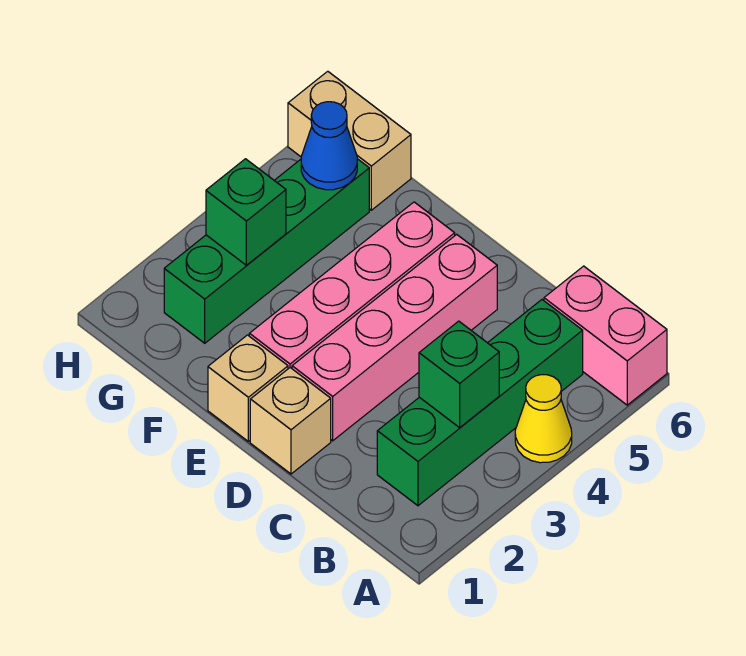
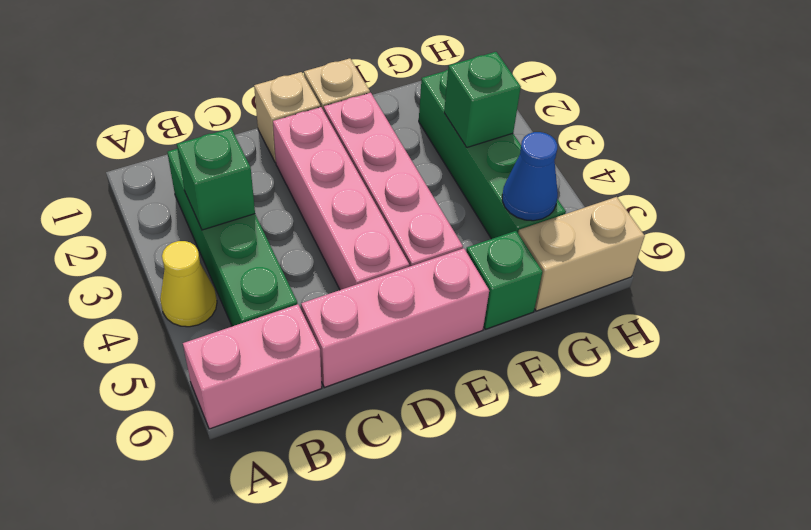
none -> pink brick C6:E6 level 1
none -> green brick F6 level 1

